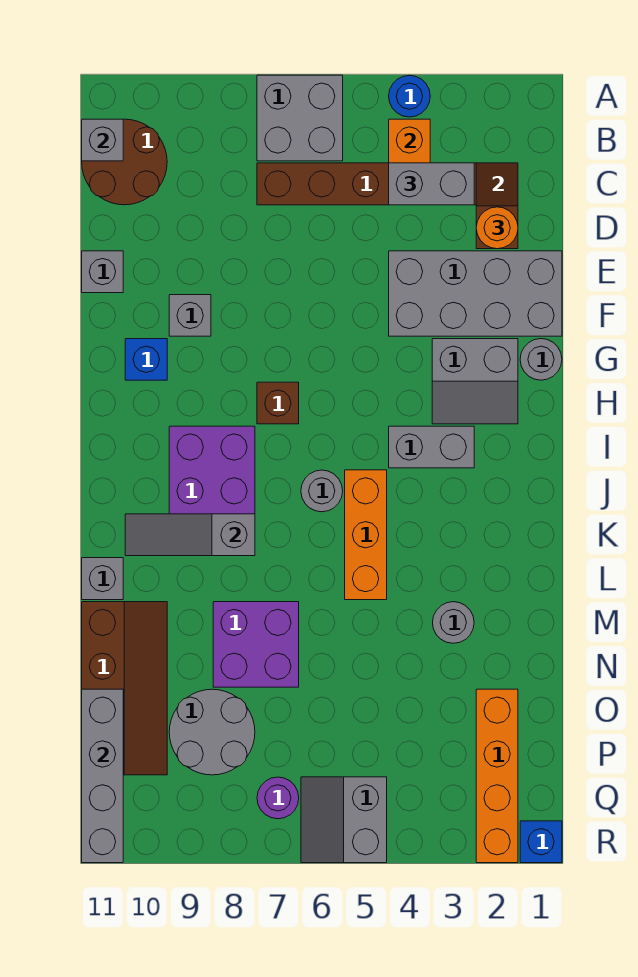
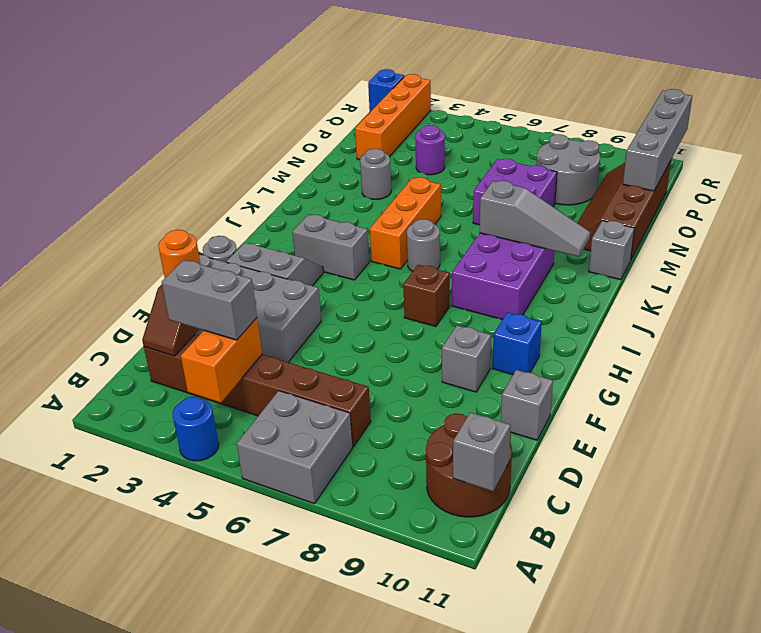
grey slope Q5:R6 level 1 top 5 -> none
purple round brick Q7 level 1 -> purple round brick O4 level 1

